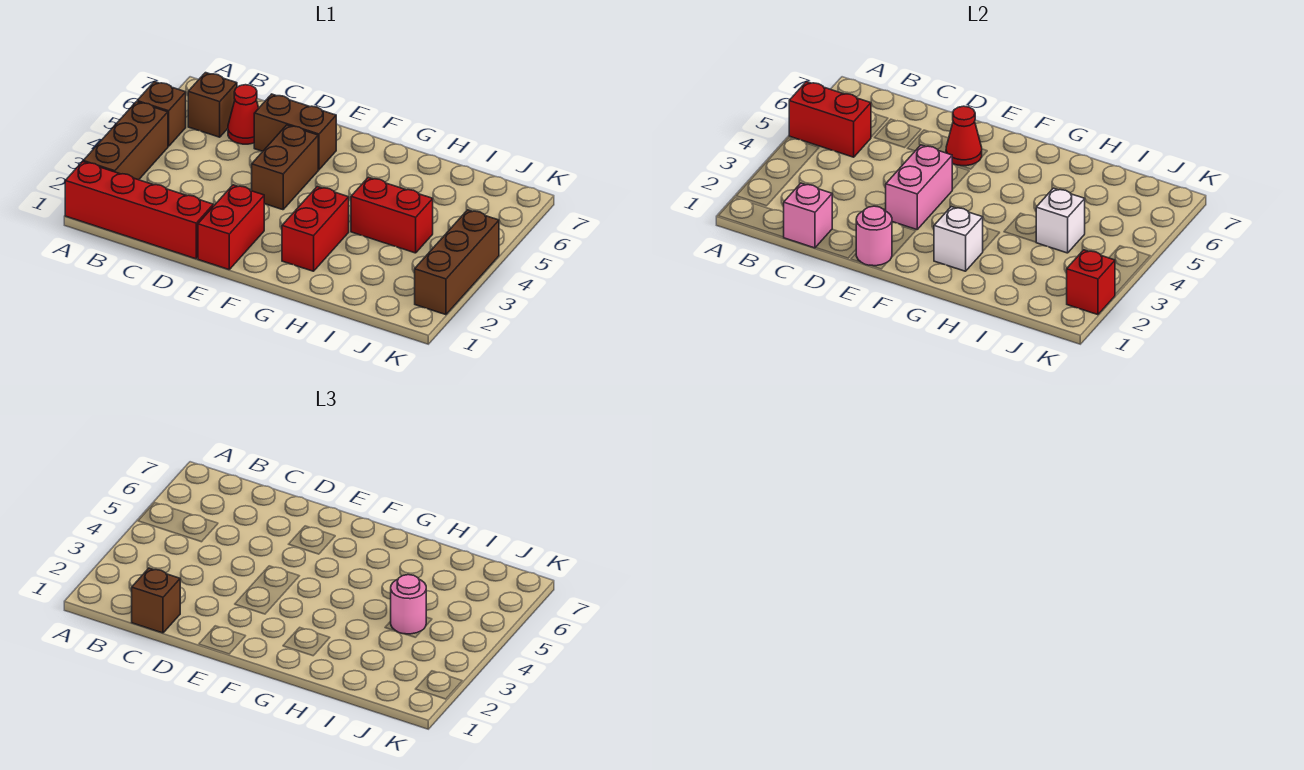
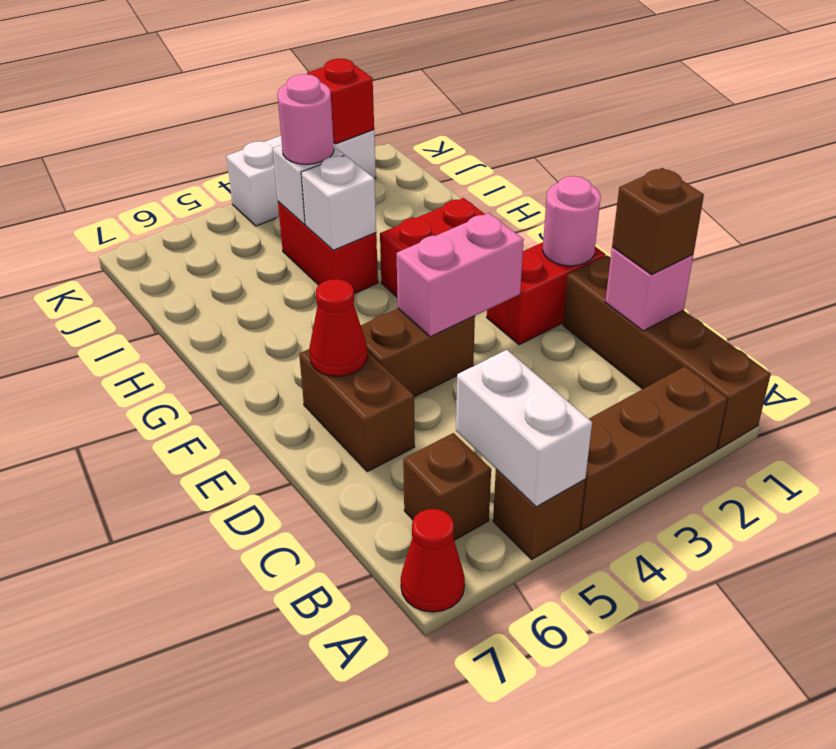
red brick A1:D1 level 1 -> brown brick A1:D1 level 1
red brick A5:B5 level 2 -> white brick A5:B5 level 2
red cone C6 level 1 -> red cone A7 level 1
white brick G2 level 2 -> white brick H4 level 2
brown brick K2:K4 level 1 -> white brick K2:K4 level 1

